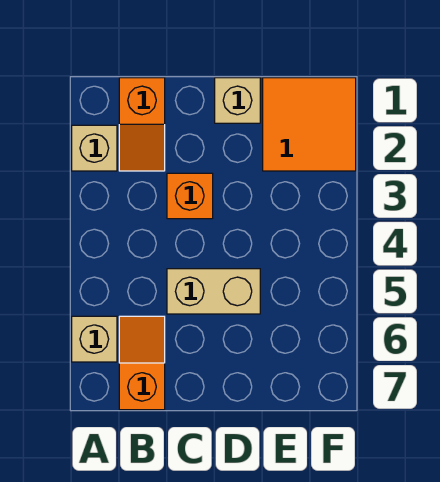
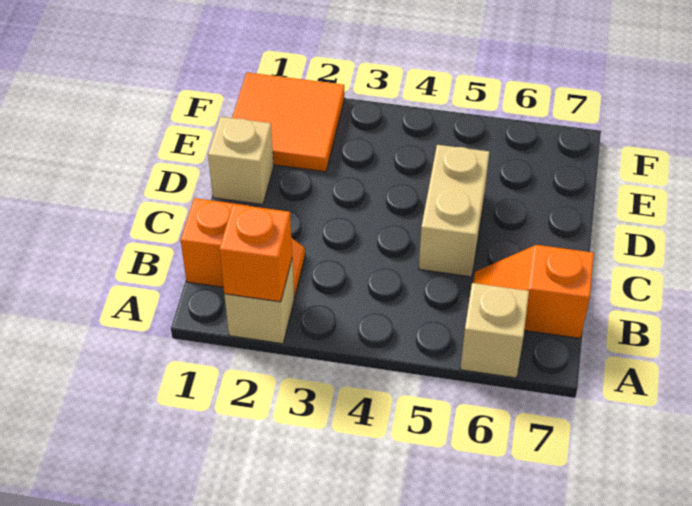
orange brick C3 level 1 -> orange brick A2 level 2

